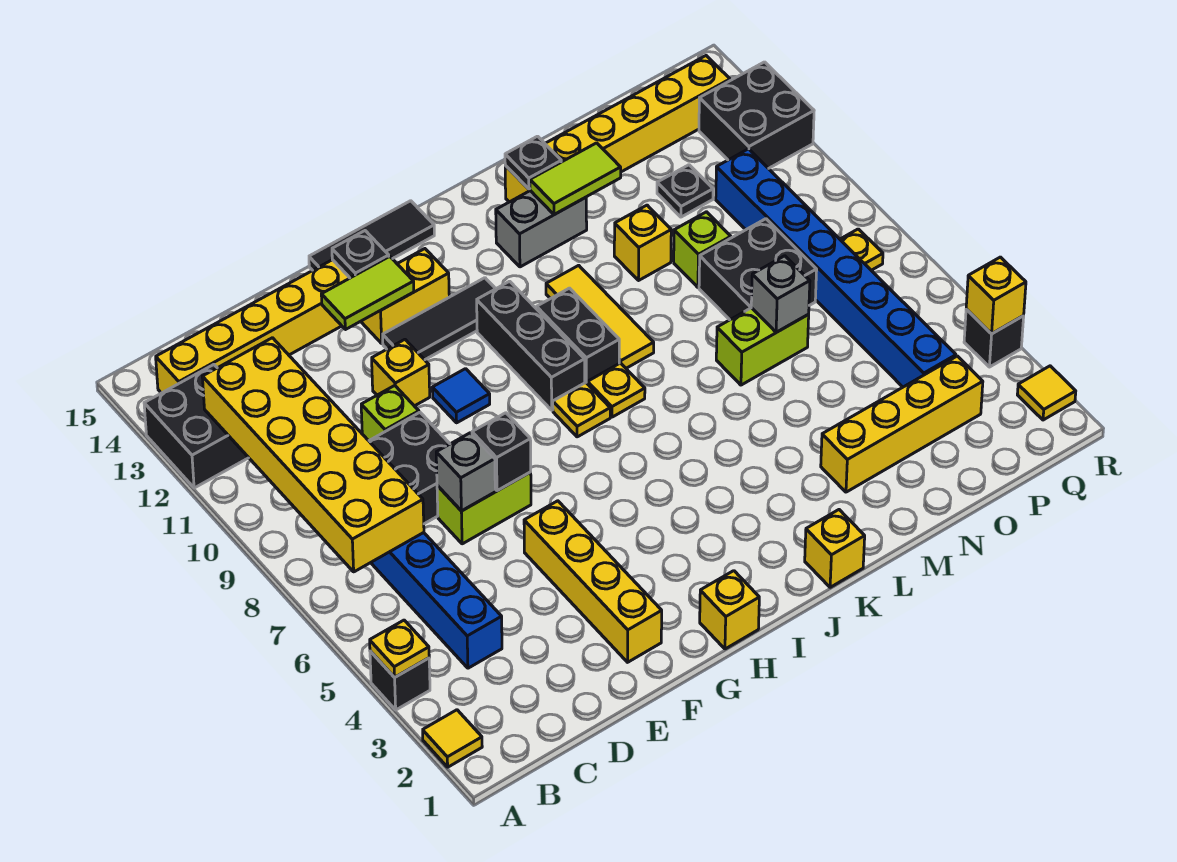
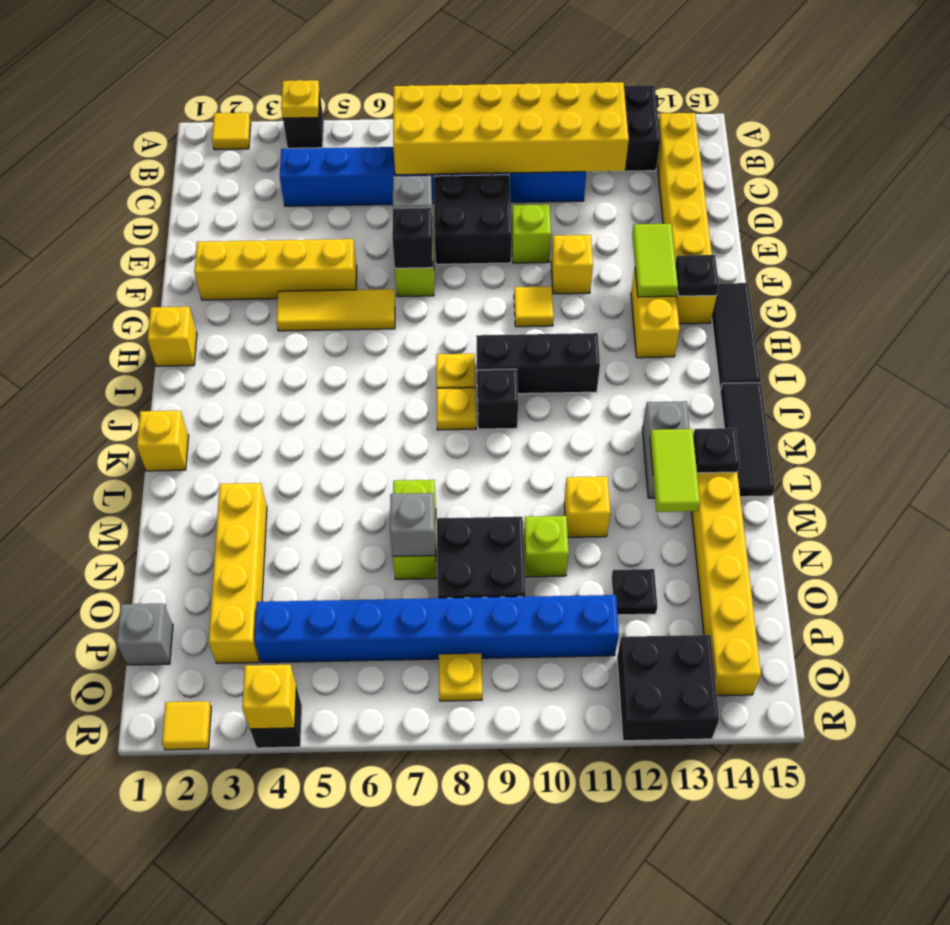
blue tile G10 level 1 -> yellow tile G10 level 1
black tile G12:I12 level 1 -> black tile J15:L15 level 1
black brick J9:J10 level 1 -> black brick J9 level 1
yellow tile K9:K11 level 1 -> yellow tile G4:G6 level 1
none -> grey brick P1 level 1

